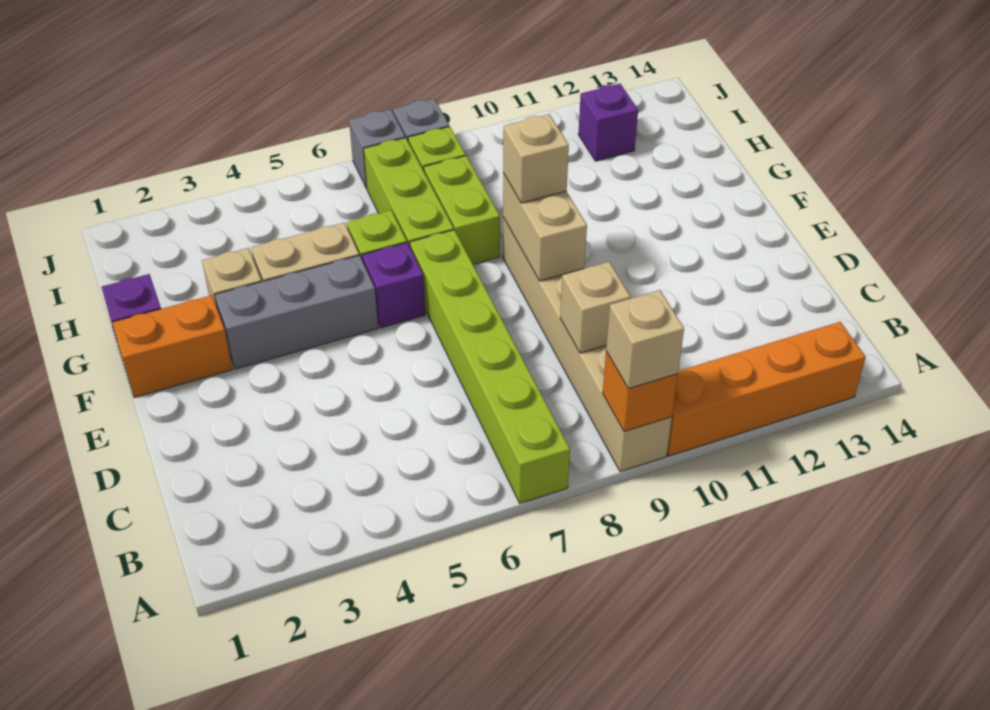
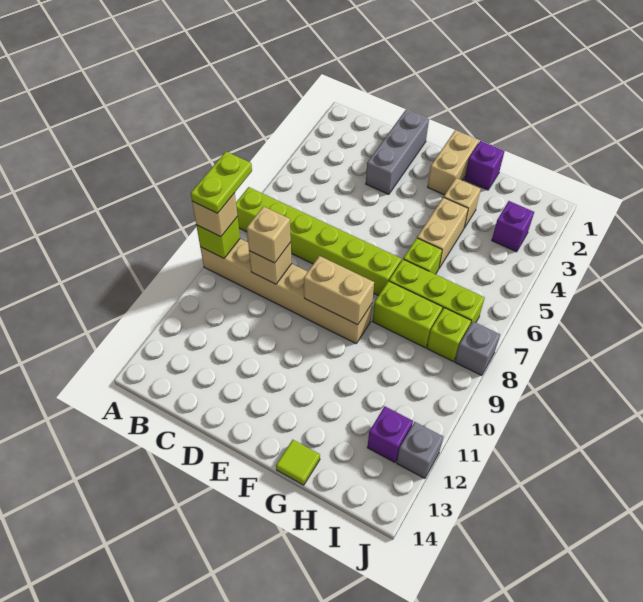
none -> lime plate A8:A9 level 4
orange brick A9 level 2 -> lime brick A9 level 2
orange brick A10:A13 level 1 -> none
orange brick F1:F2 level 1 -> tan brick F1:F2 level 1
grey brick F3:F5 level 1 -> grey brick D1:D3 level 1
purple brick F6 level 1 -> purple brick I3 level 1
tan brick F9 level 3 -> tan brick C9 level 3
none -> lime tile G14 level 1
grey brick J7 level 1 -> grey brick J12 level 1

